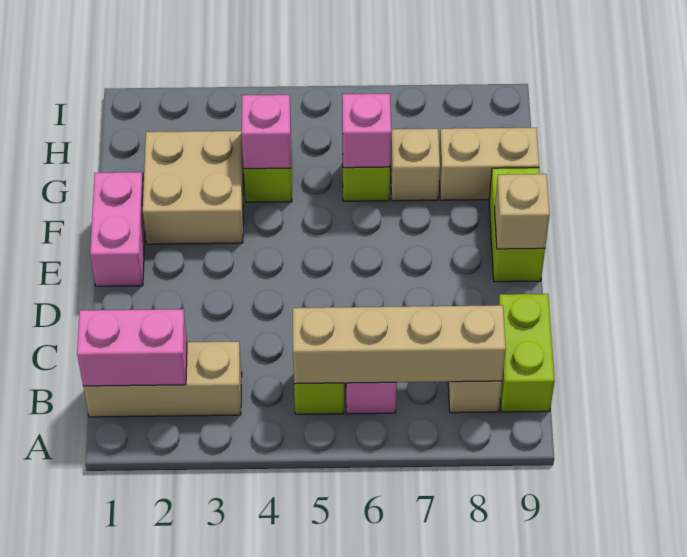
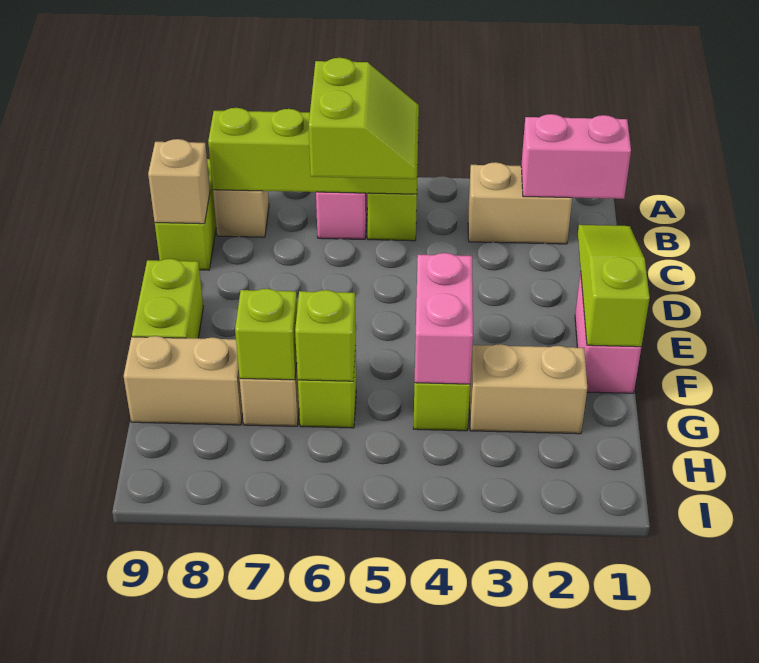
tan brick B1:B3 level 1 -> tan brick B2:B3 level 1
tan brick B5:B8 level 2 -> lime brick B5:B8 level 2
none -> lime slope B5:C6 level 3 top 6
none -> lime slope D1:F1 level 2 top F
tan brick E9 level 2 -> tan brick C9 level 2
tan brick F2:G3 level 1 -> tan brick G2:G3 level 1
pink brick G4 level 2 -> pink brick F4:G4 level 2
pink brick G6 level 2 -> lime brick G6 level 2
none -> lime brick G7 level 2

